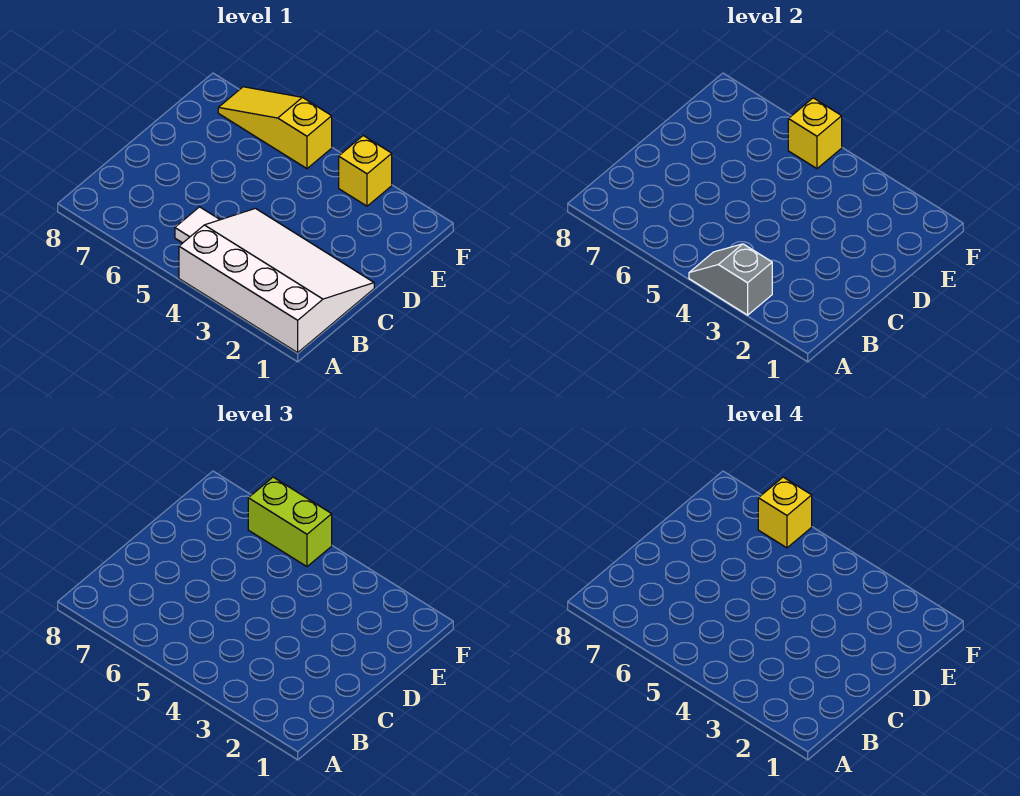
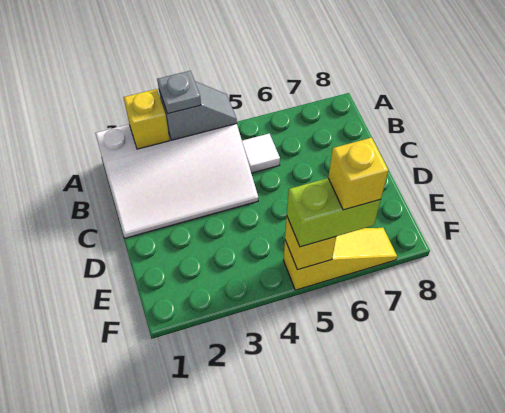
none -> grey plate A3 level 3
yellow brick F3 level 1 -> yellow brick A2 level 2

